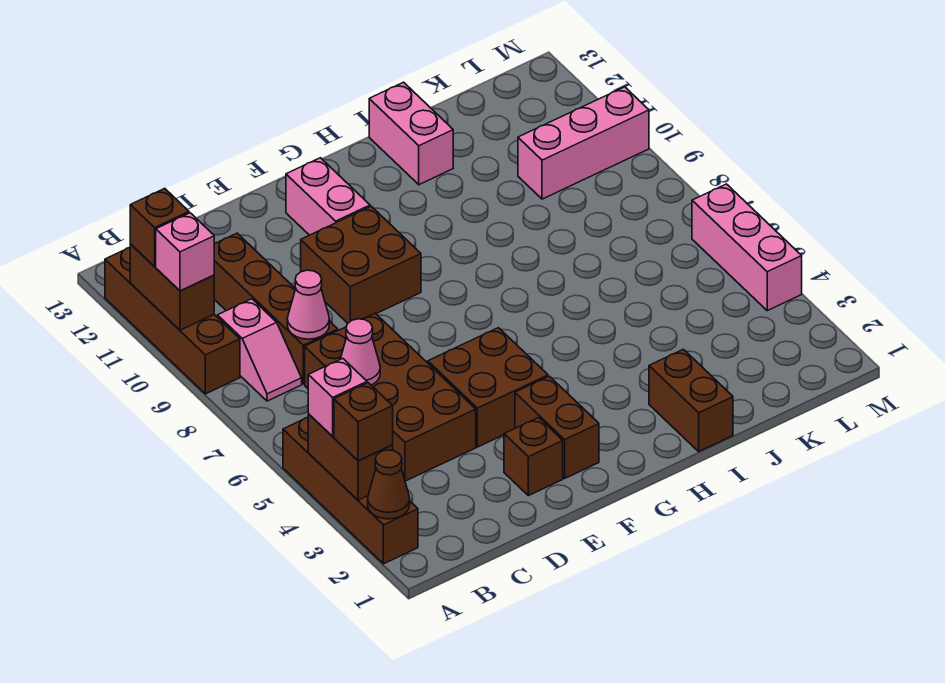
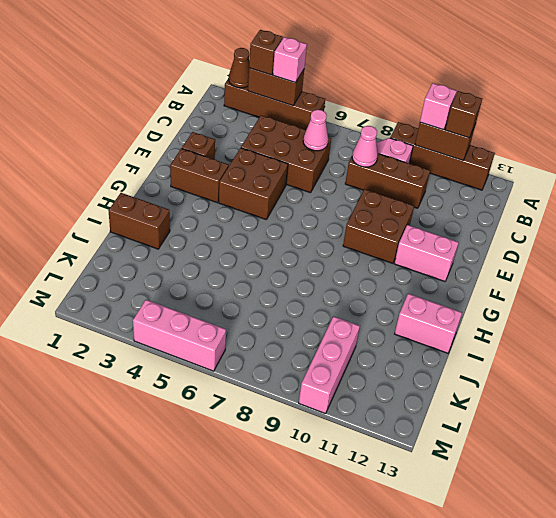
brown brick C4:D7 level 1 -> brown brick C4:D6 level 1
brown brick C8:C11 level 1 -> brown brick C8:C10 level 1

